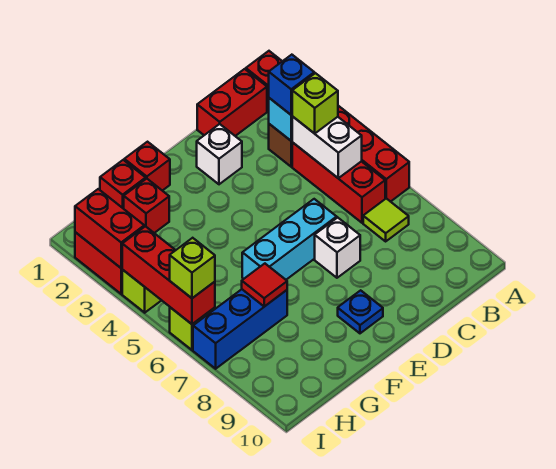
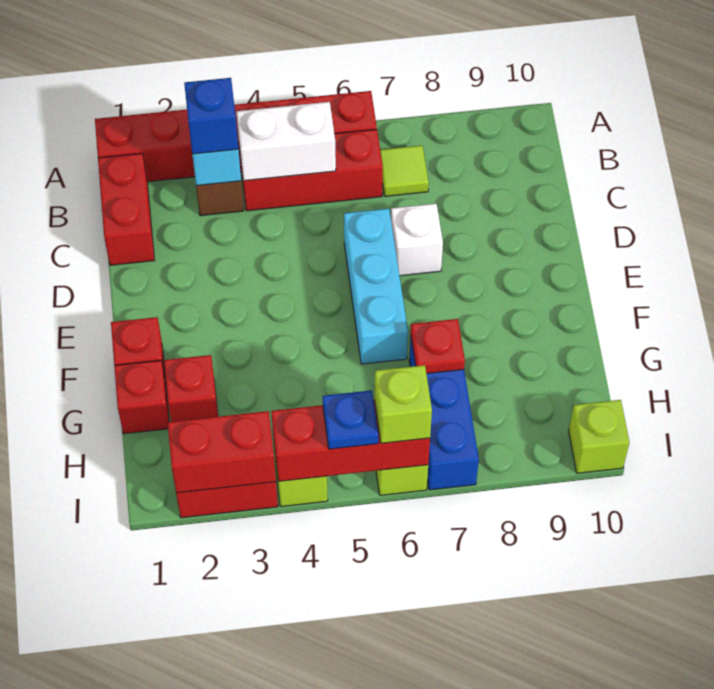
lime brick B4 level 3 -> lime brick I10 level 1
white brick D2 level 1 -> none
blue plate E9 level 1 -> blue plate I5 level 3
red tile G7 level 2 -> red plate G7 level 2

